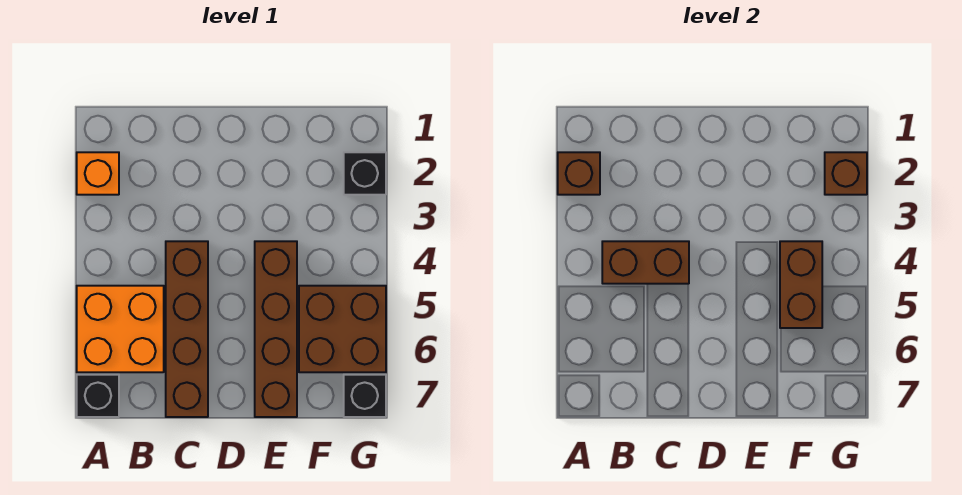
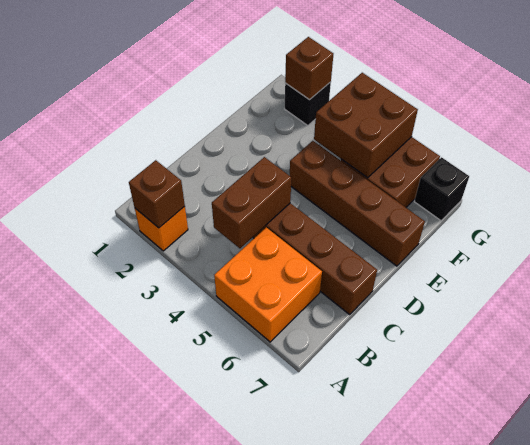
black brick A7 level 1 -> none
brown brick F4:F5 level 2 -> brown brick F4:G5 level 2

